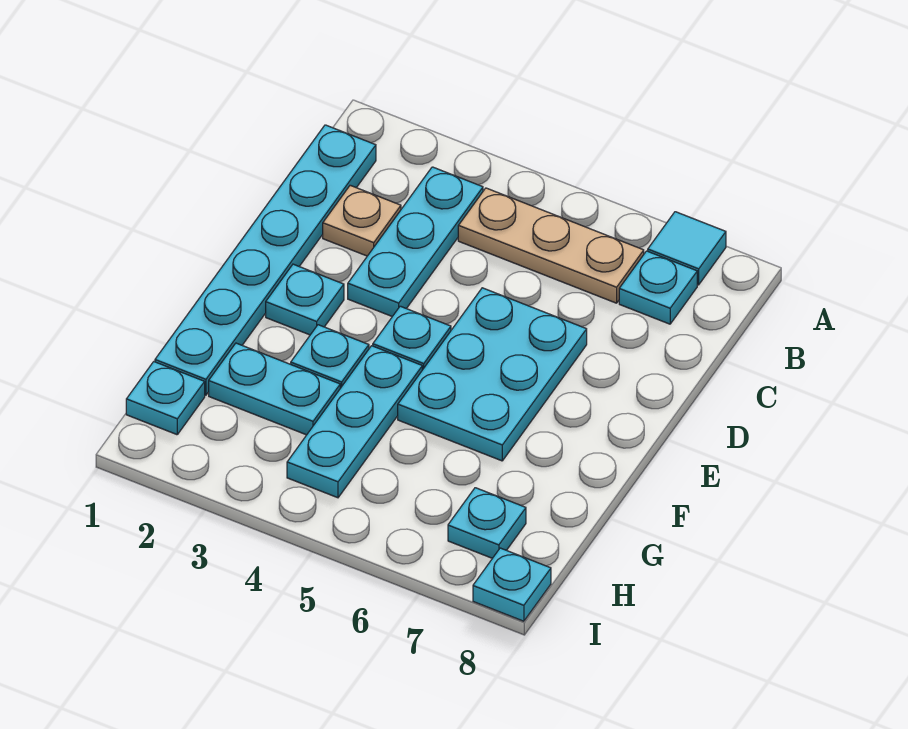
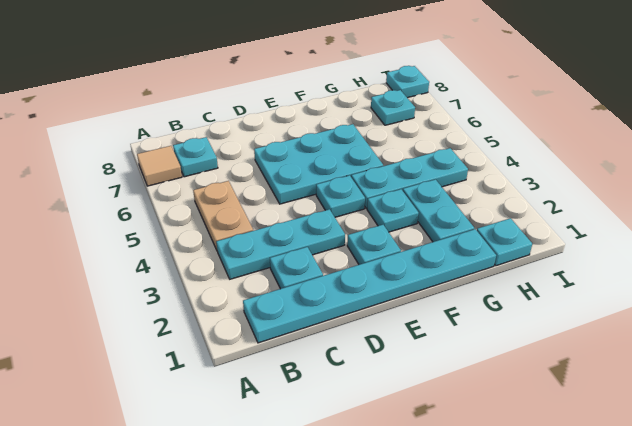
cyan tile A7 level 1 -> tan tile A7 level 1
tan plate B4:B6 level 1 -> tan plate B4:B5 level 1
tan plate C2 level 1 -> cyan plate C2 level 1

